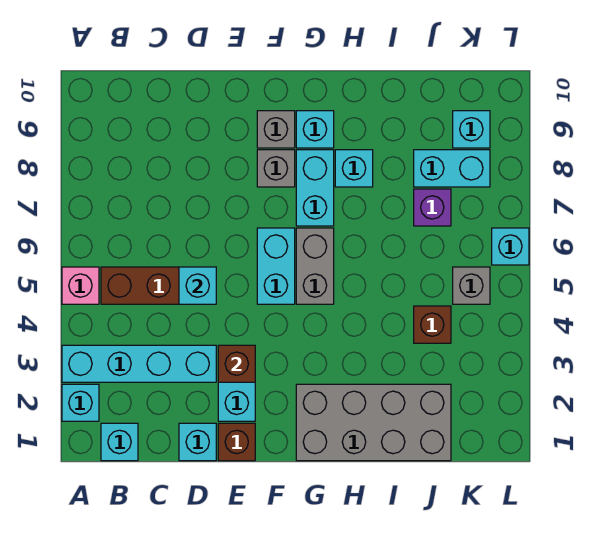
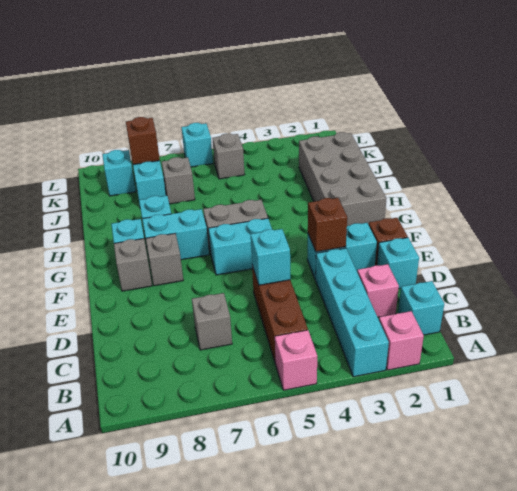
cyan brick A2 level 1 -> pink brick A2 level 1
none -> pink brick C2 level 1
none -> grey brick C7 level 1
brown brick J4 level 1 -> brown brick K8 level 2
purple brick J7 level 1 -> grey brick J7 level 1

